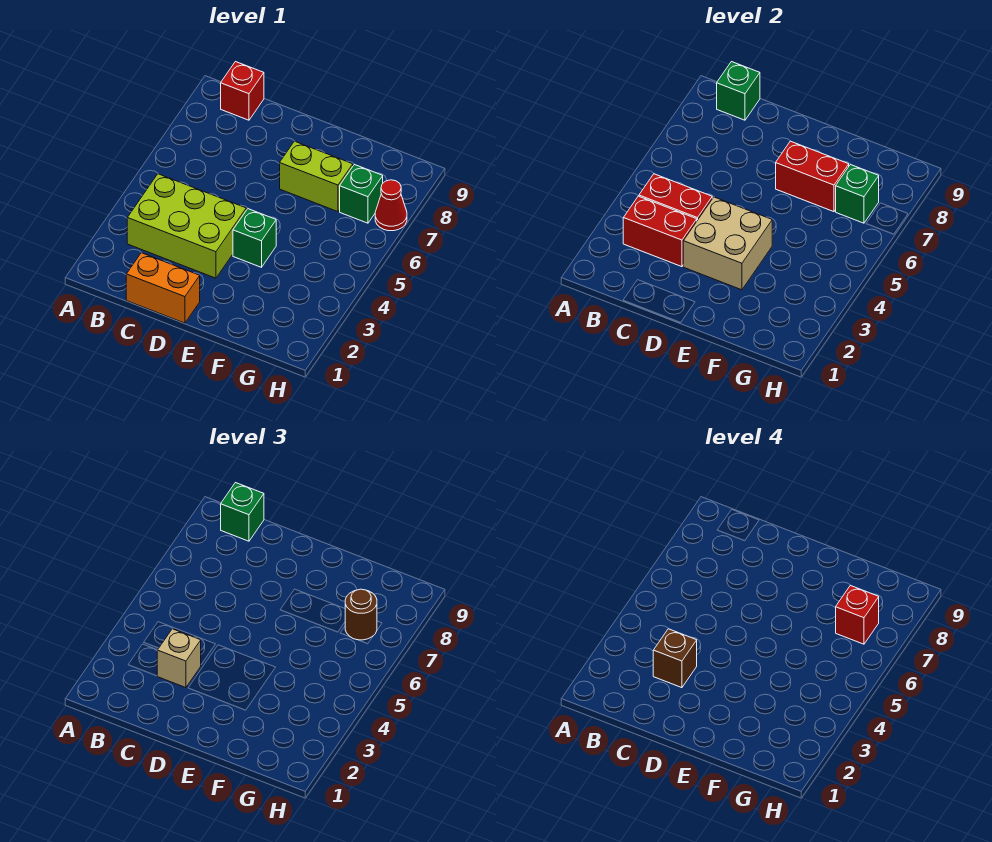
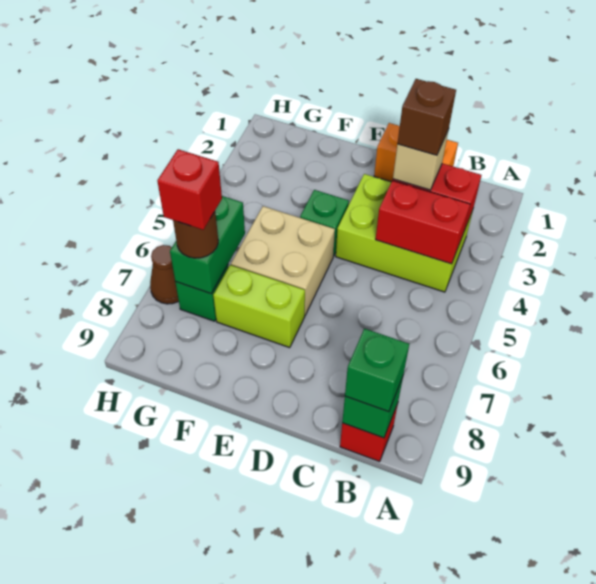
tan brick D3:E4 level 2 -> tan brick E5:F6 level 1
red brick E7:F7 level 2 -> none
green brick G7 level 2 -> green brick G6:G7 level 2
red cone H7 level 1 -> brown cone H7 level 1

